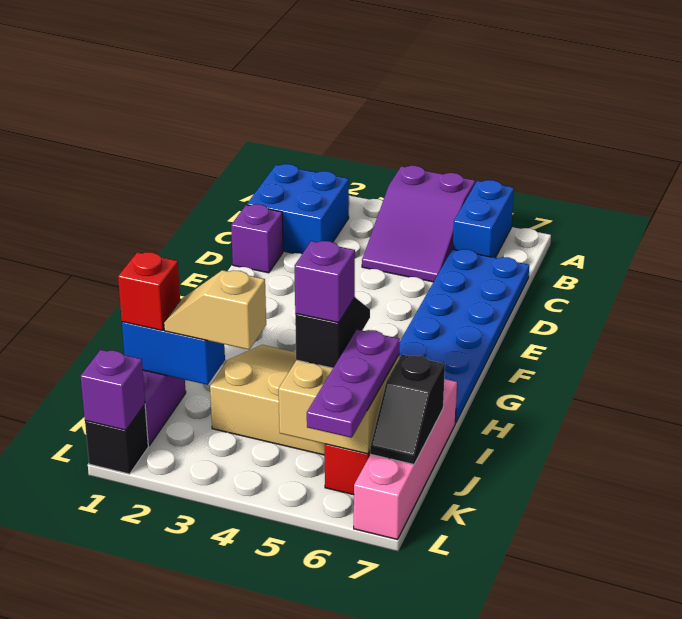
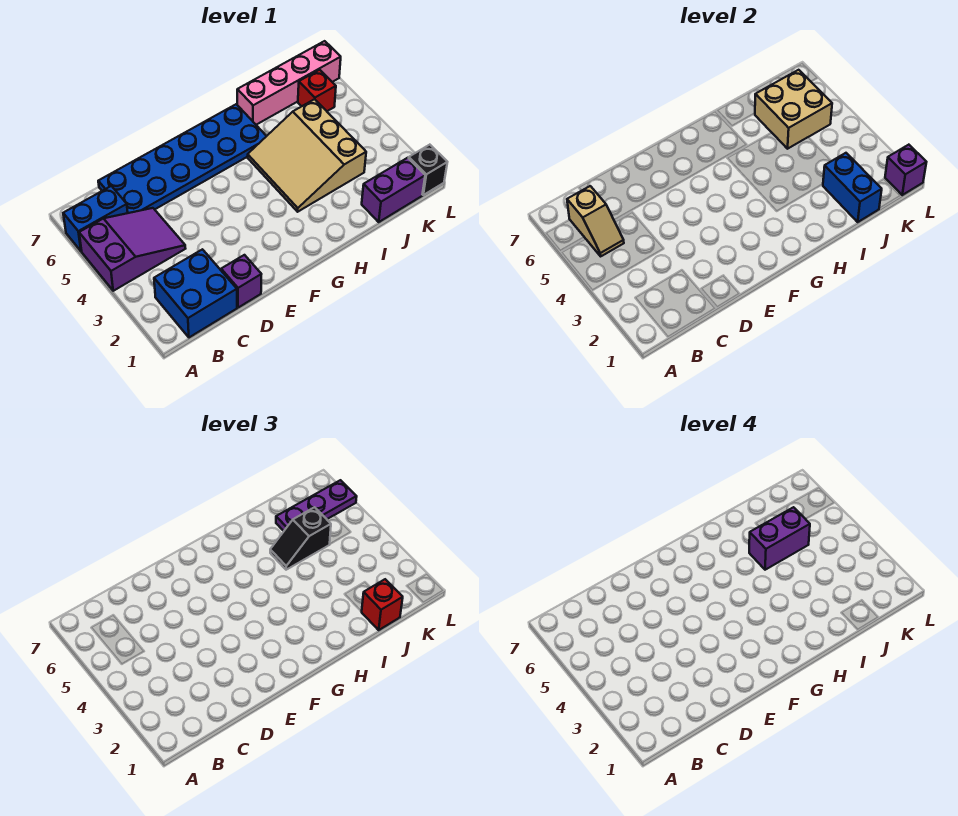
tan slope J2:J3 level 3 top 3 -> tan slope B5:B6 level 2 top 6
purple brick J5 level 4 -> purple brick I5:J5 level 4
black slope J7:K7 level 2 top J -> none

